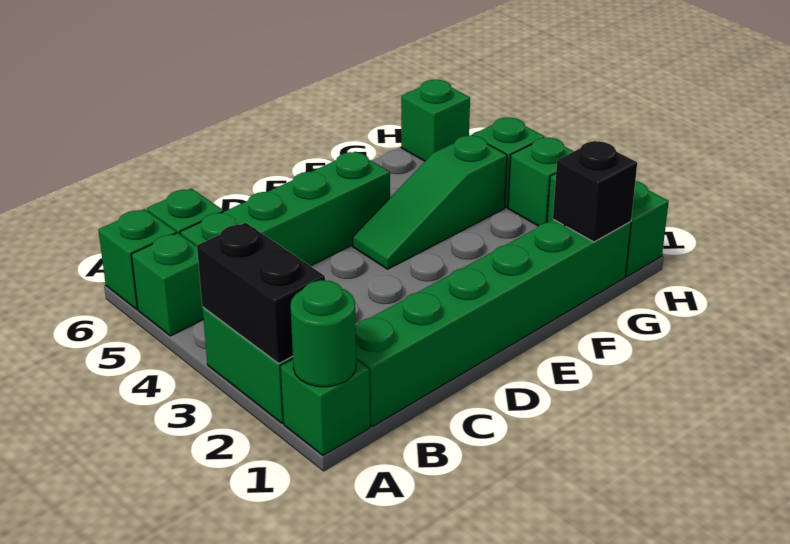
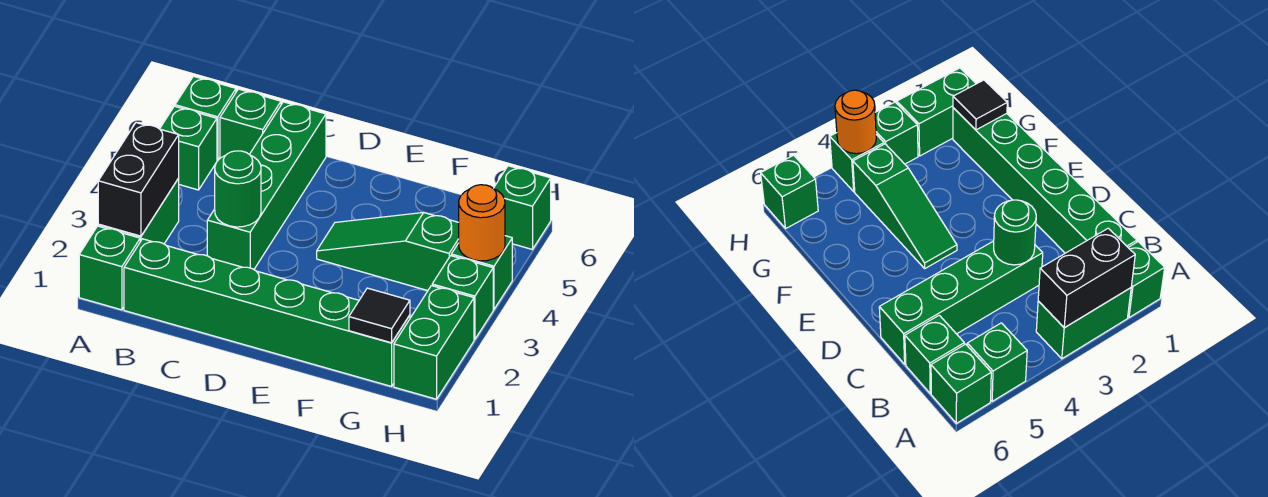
green round brick A1 level 2 -> green round brick C3 level 2
green brick B5:E5 level 1 -> green brick C3:C6 level 1
black brick G1 level 2 -> black tile G1 level 2
none -> orange round brick H4 level 2

